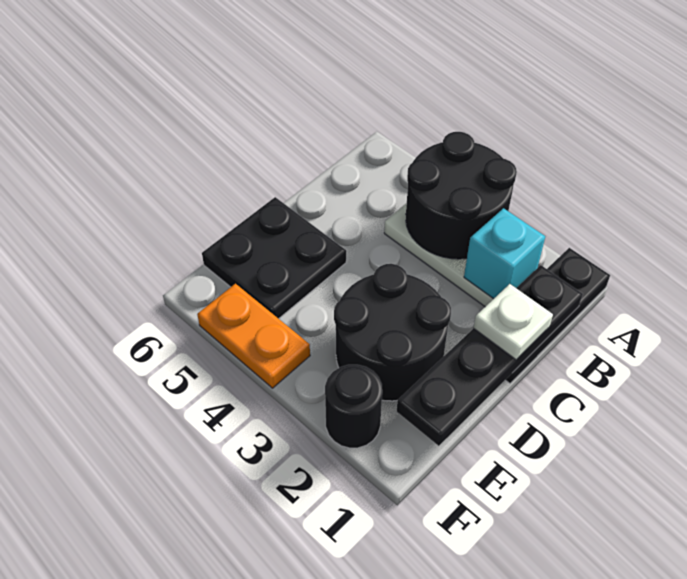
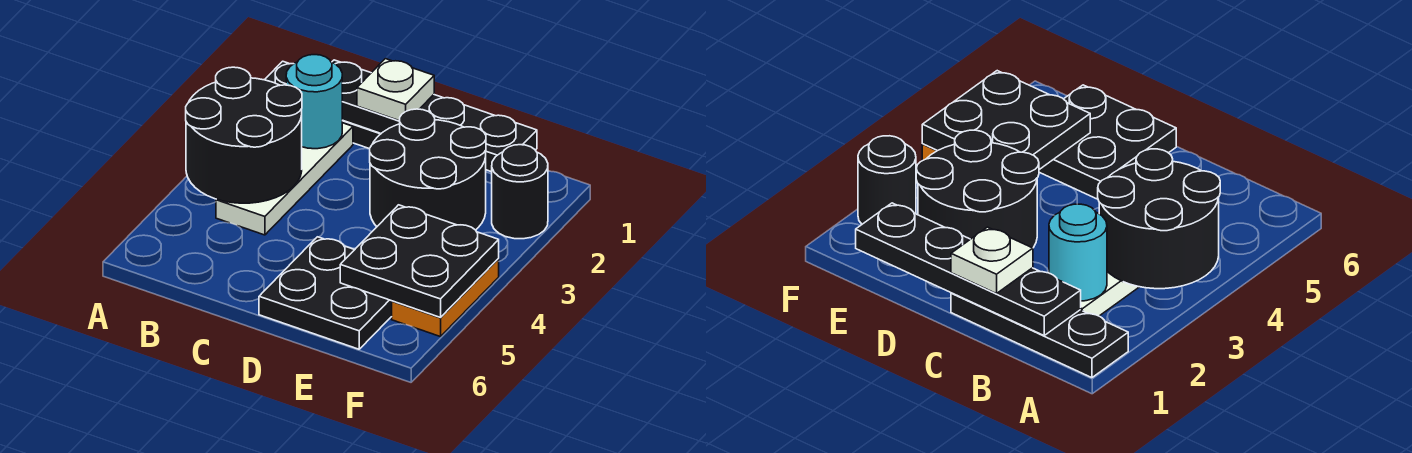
cyan brick B2 level 2 -> cyan round brick B2 level 2
none -> black plate E4:F5 level 2

